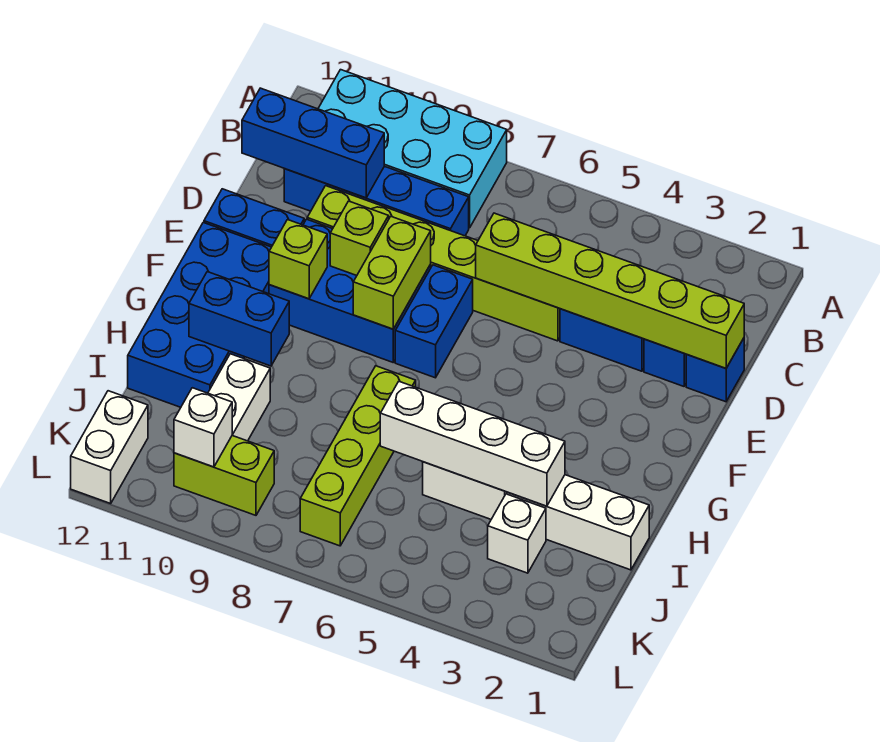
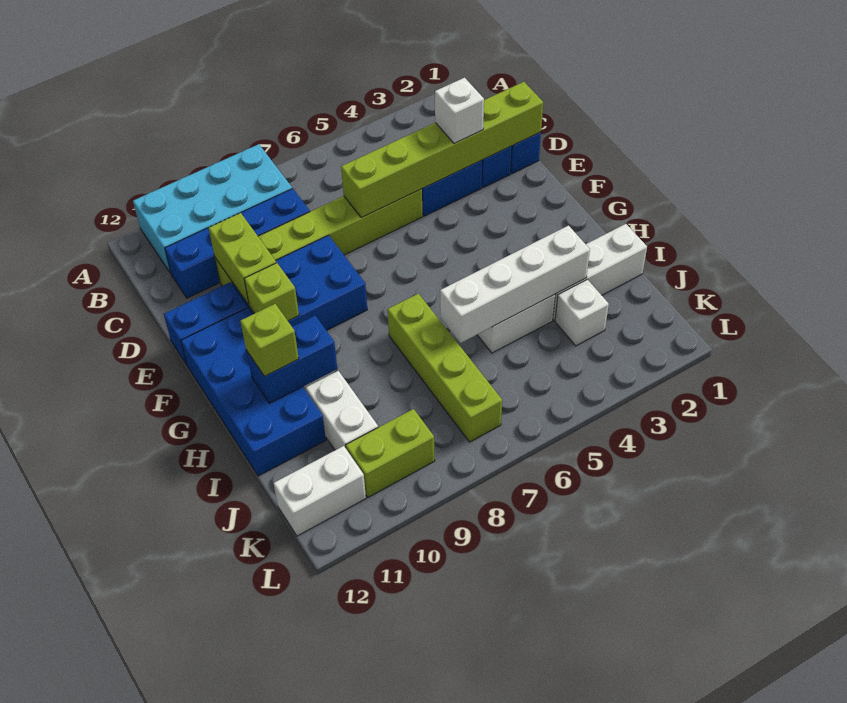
blue brick C10:C12 level 2 -> none
blue brick E7:F7 level 1 -> none
lime brick E8:F8 level 2 -> lime brick D10:E10 level 2
lime brick E9 level 2 -> lime brick H11 level 3
white brick K10 level 2 -> white brick D3 level 3
white brick K12:L12 level 1 -> white brick K11:K12 level 1

